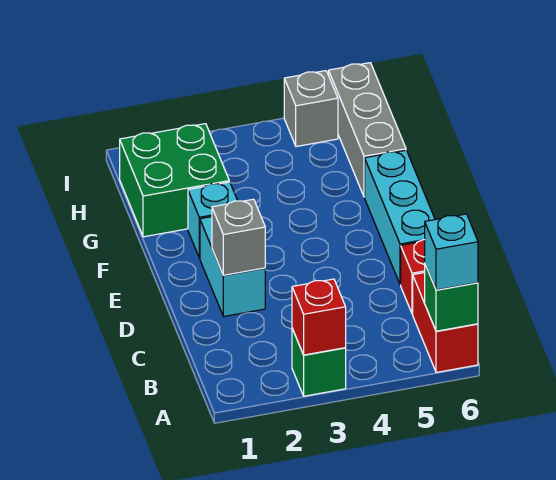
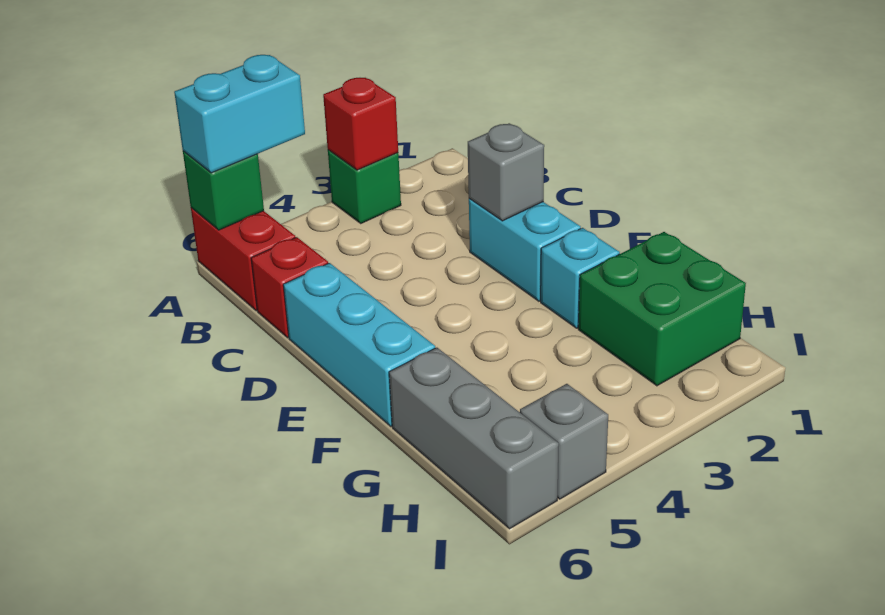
cyan brick A6 level 3 -> cyan brick A5:A6 level 3

